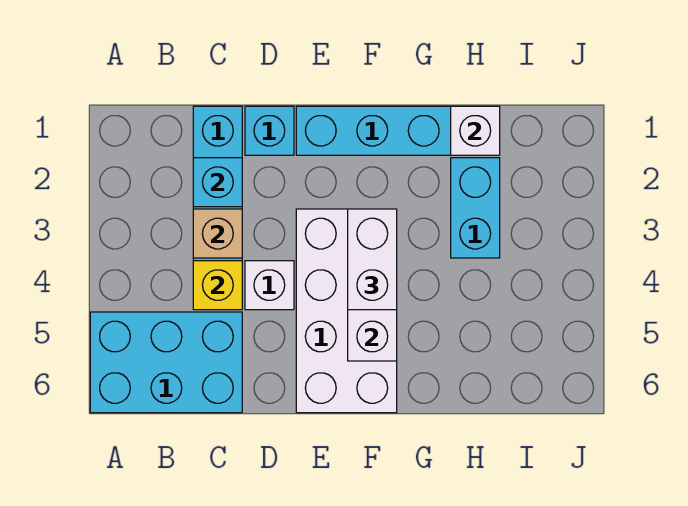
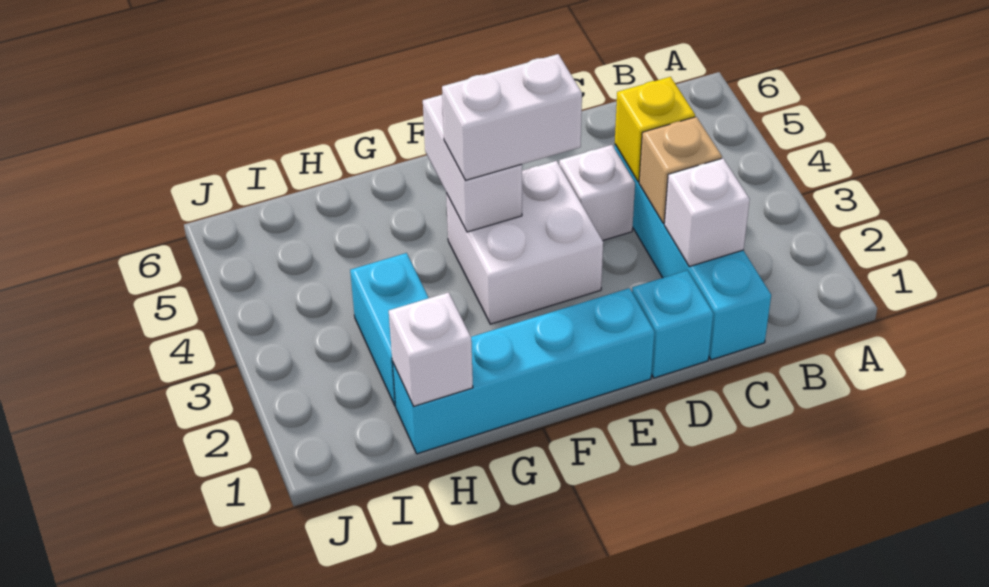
cyan brick A5:C6 level 1 -> none
cyan brick C2 level 2 -> white brick C2 level 2
white brick E3:F6 level 1 -> white brick E3:F4 level 1
white brick F3:F4 level 3 -> white brick E4:F4 level 3

